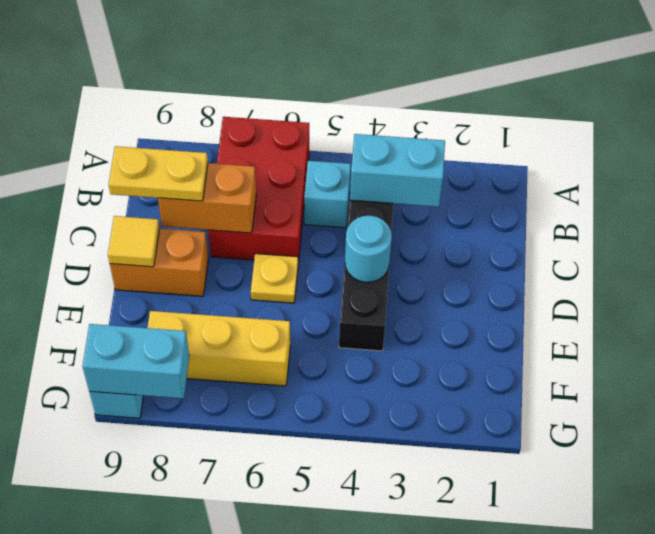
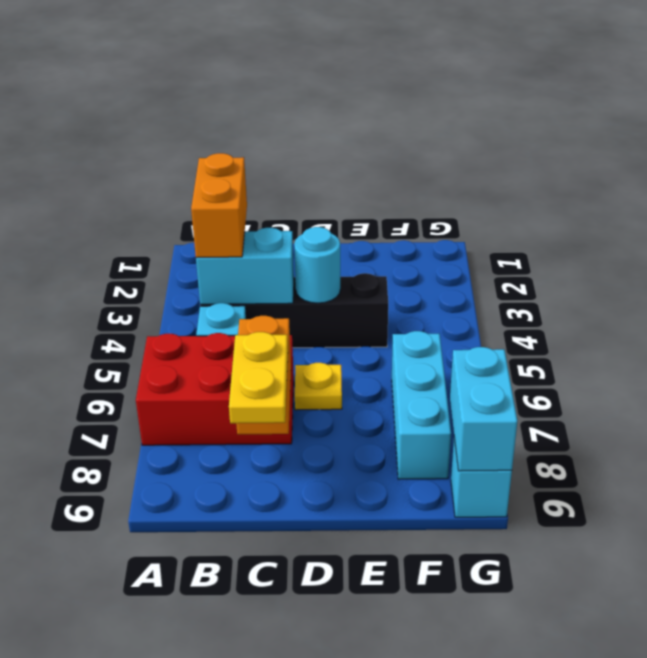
cyan brick B3:B4 level 2 -> cyan brick B4:C4 level 2
orange brick D8:D9 level 1 -> orange brick B3:B4 level 3
yellow tile D9 level 2 -> none
yellow brick F6:F8 level 1 -> cyan brick F6:F8 level 1

